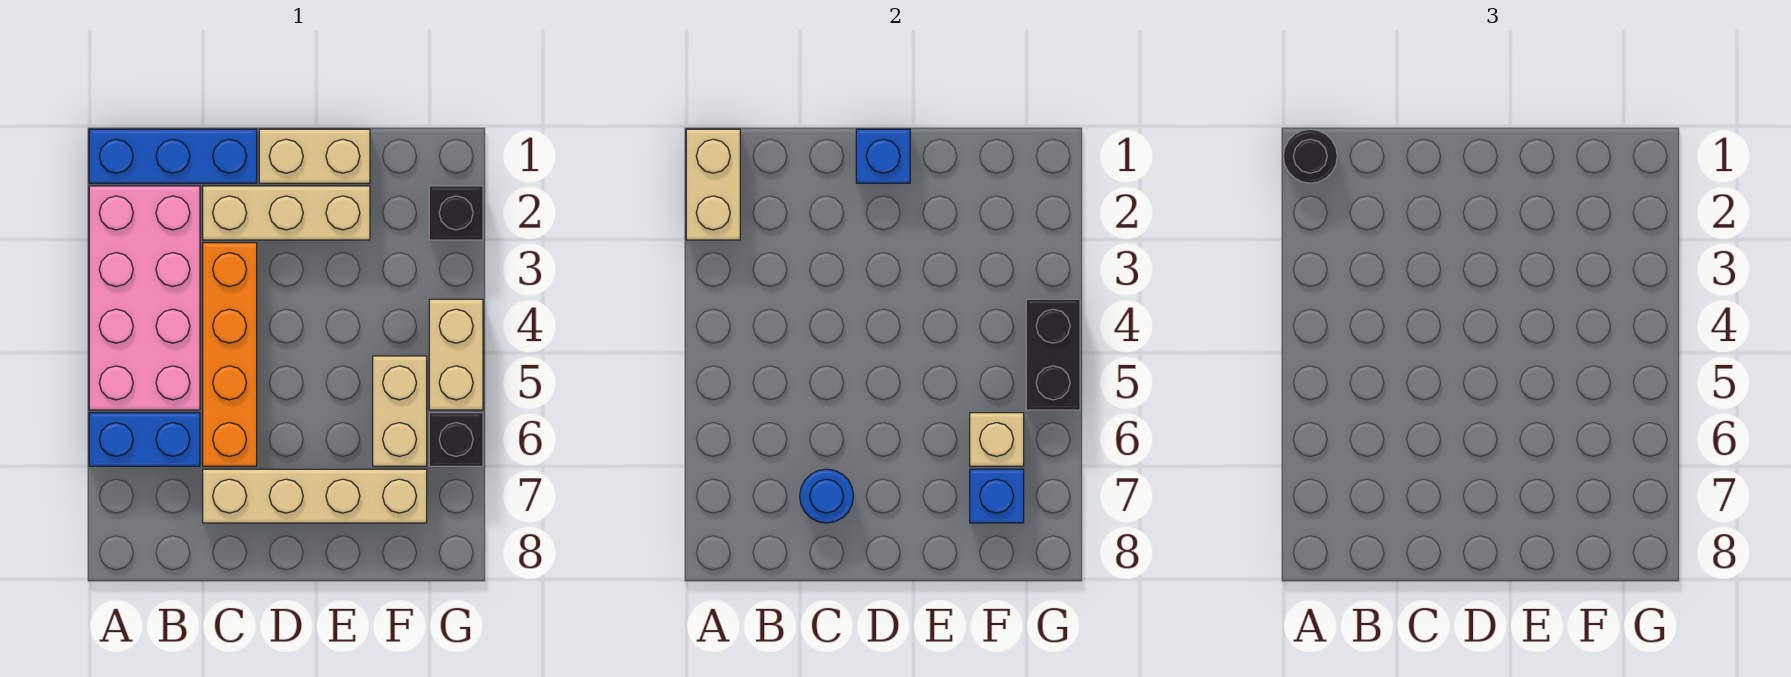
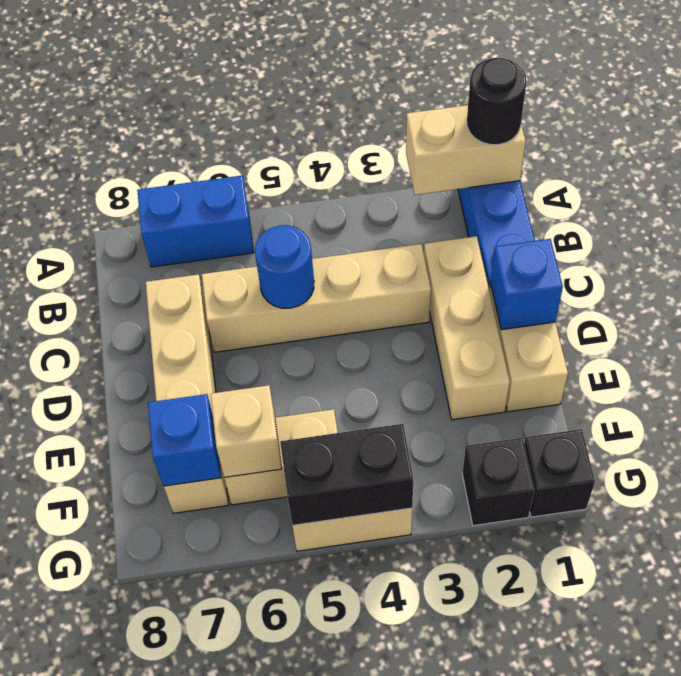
pink brick A2:B5 level 1 -> none
blue brick A6:B6 level 1 -> blue brick A6:A7 level 1
orange brick C3:C6 level 1 -> tan brick C3:C6 level 1
blue round brick C7 level 2 -> blue round brick C5 level 2
black brick G6 level 1 -> black brick G1 level 1

